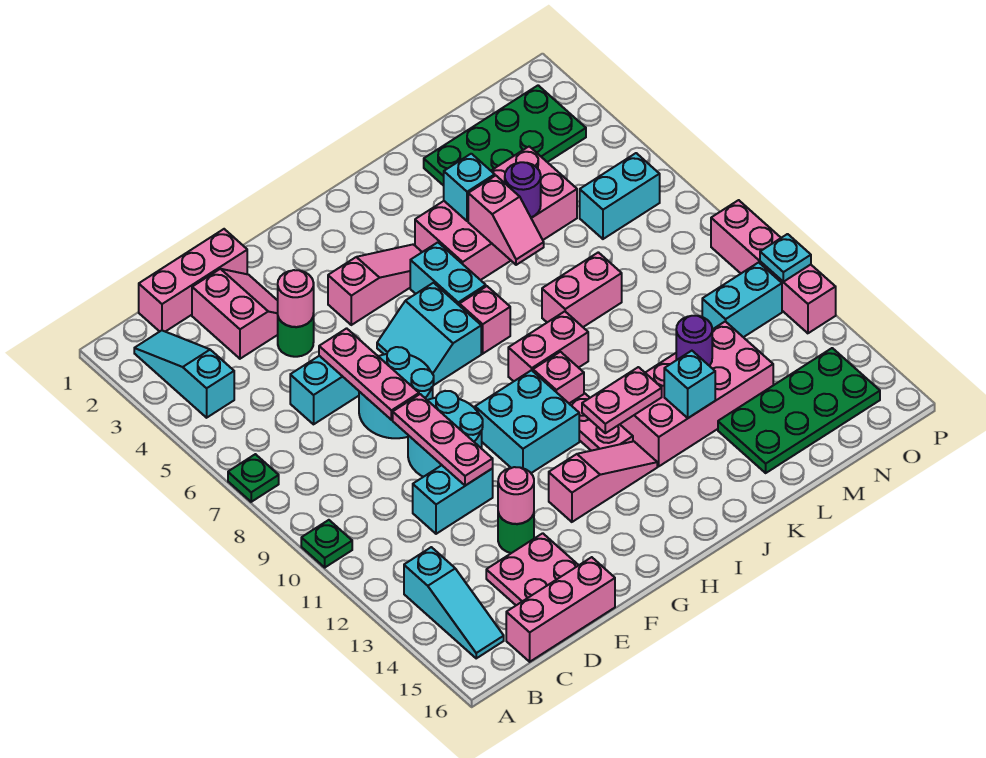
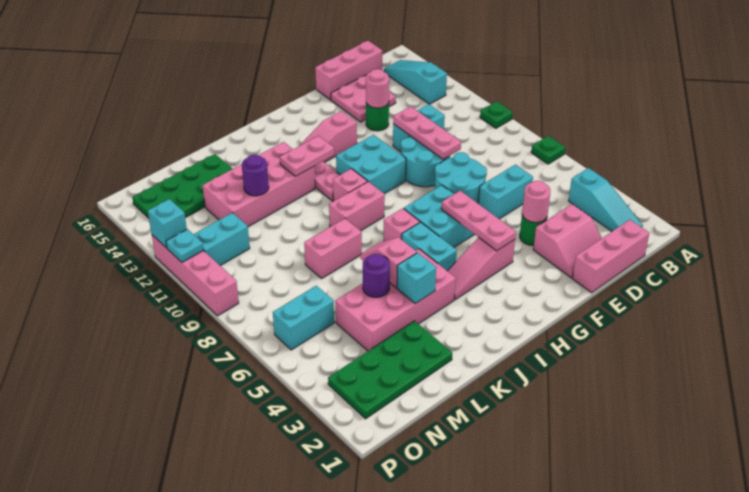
pink slope D2:E3 level 1 top D -> pink slope D2:E3 level 1 top 3
pink plate E6:E8 level 2 -> pink plate G4:G6 level 2
cyan slope G6:H7 level 1 top H -> cyan brick G6:H7 level 1
cyan brick K13 level 2 -> cyan brick P12 level 2

